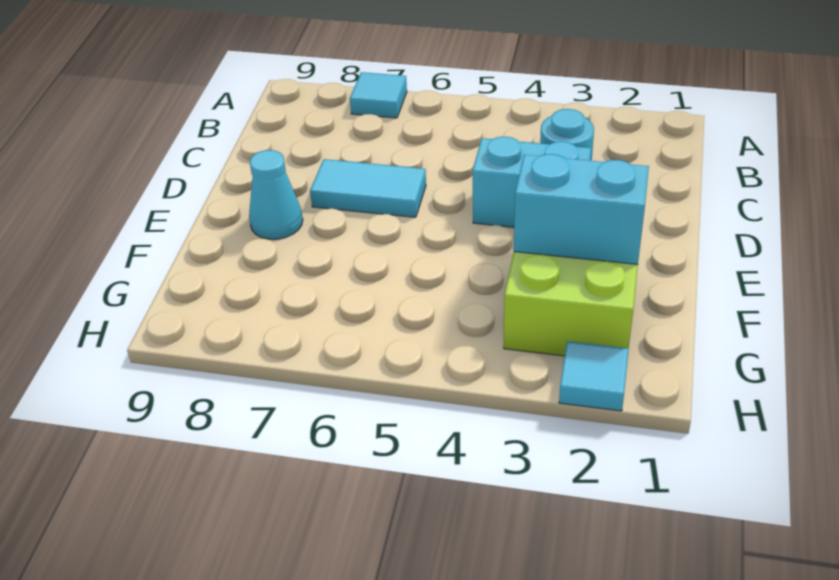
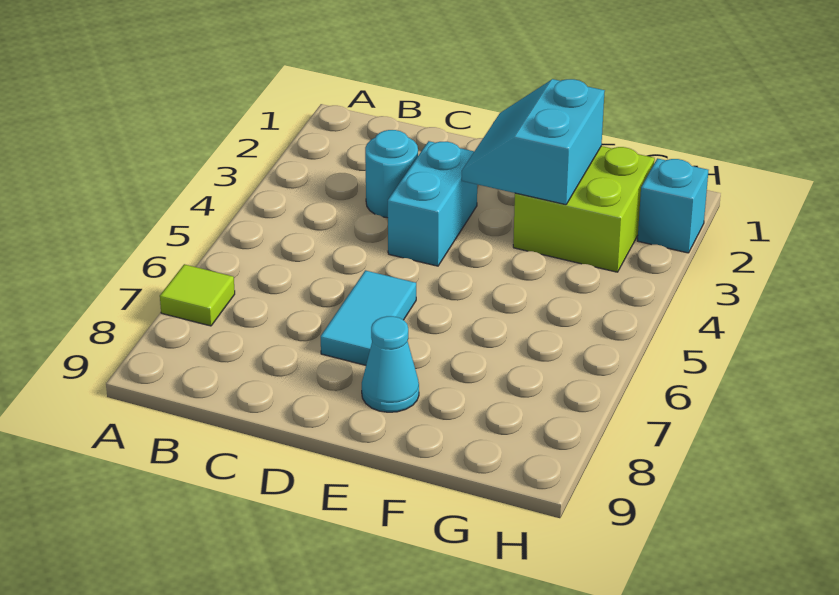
cyan tile A7 level 1 -> lime tile A7 level 1
cyan tile H2 level 1 -> cyan brick H2 level 1

